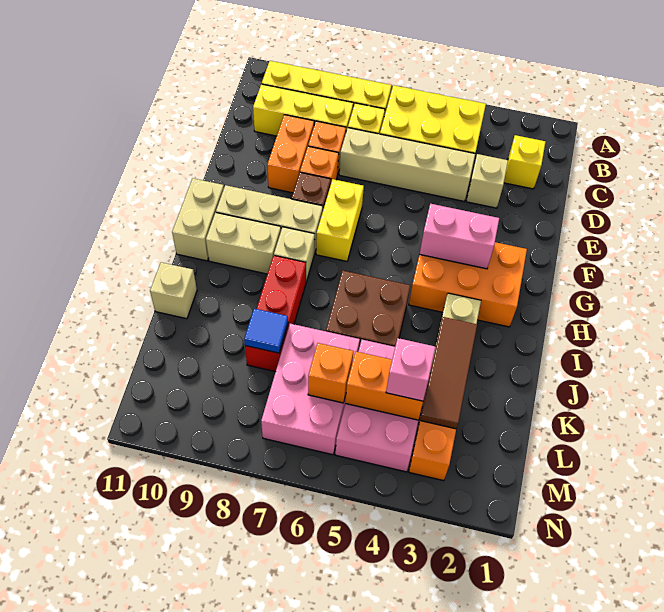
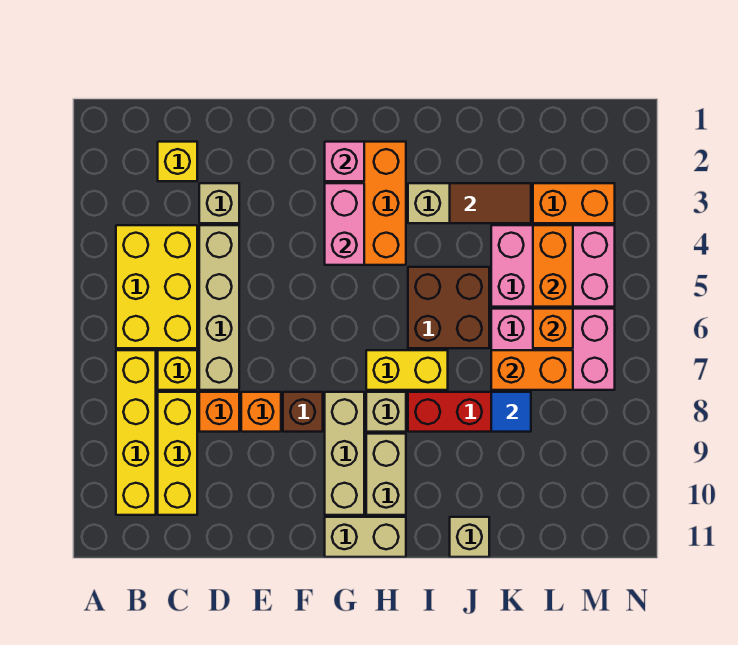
orange brick D9:E9 level 1 -> orange brick K7:L7 level 2
yellow brick F7:G7 level 1 -> yellow brick H7:I7 level 1
brown tile J3:L3 level 2 -> brown tile J3:K3 level 2
pink brick L4 level 3 -> pink brick G2 level 2

